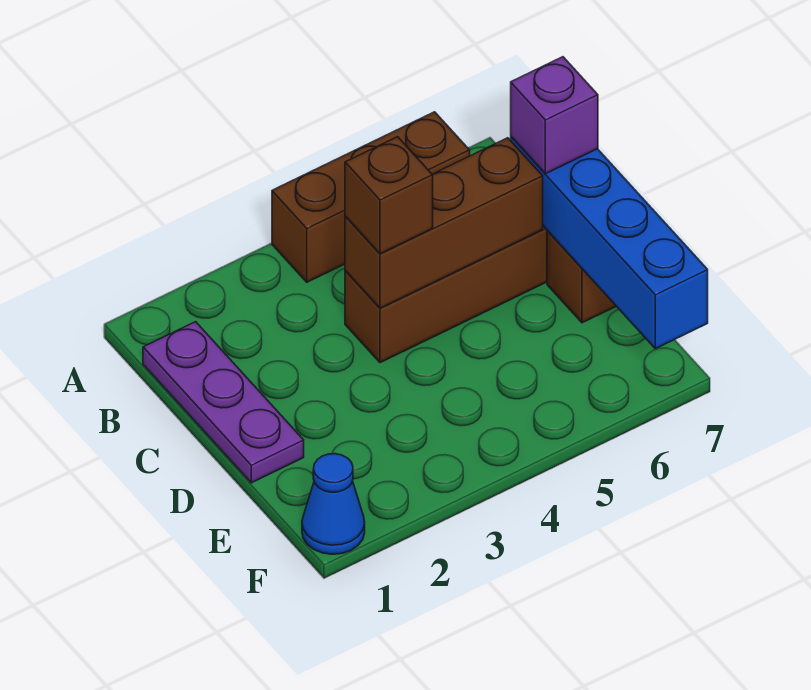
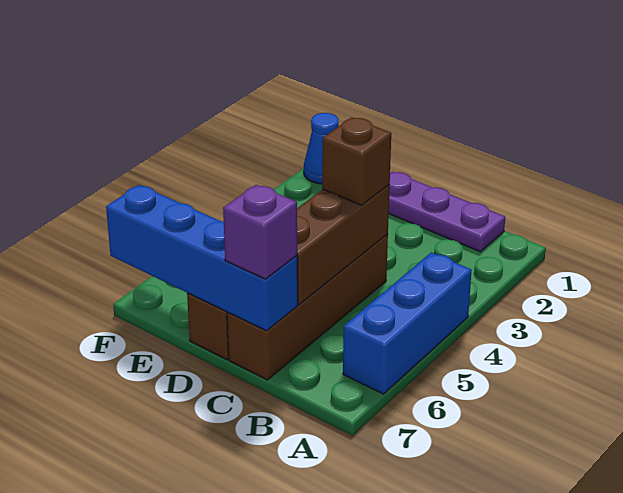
brown brick A4:A6 level 1 -> blue brick A4:A6 level 1

